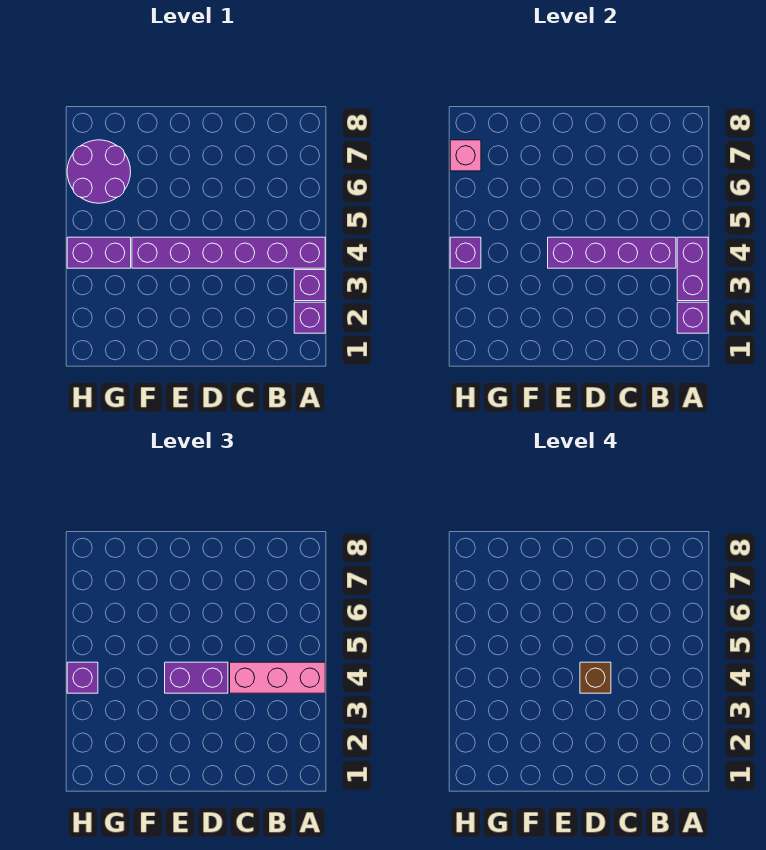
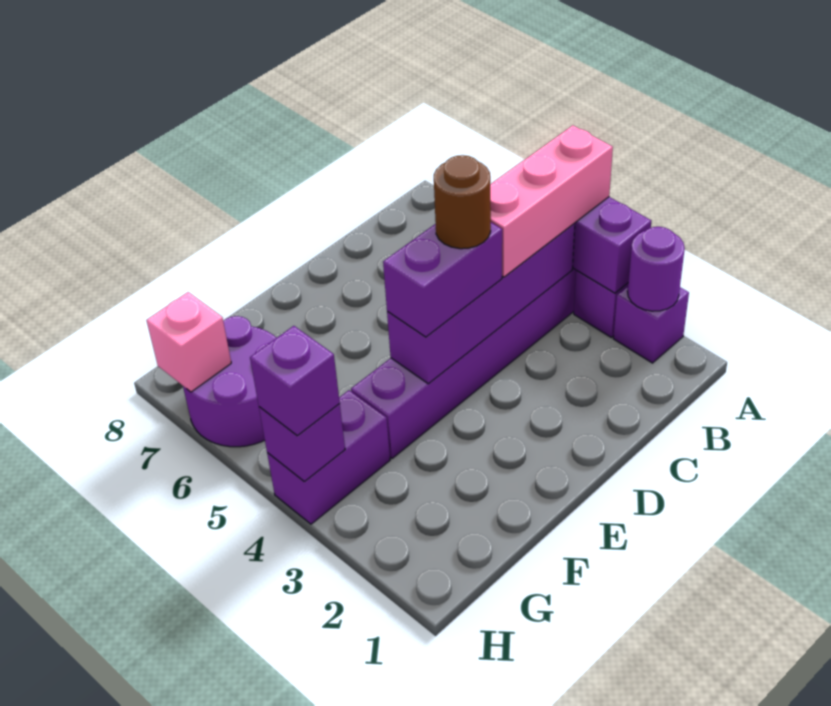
purple brick A2 level 2 -> purple round brick A2 level 2
brown brick D4 level 4 -> brown round brick D4 level 4

